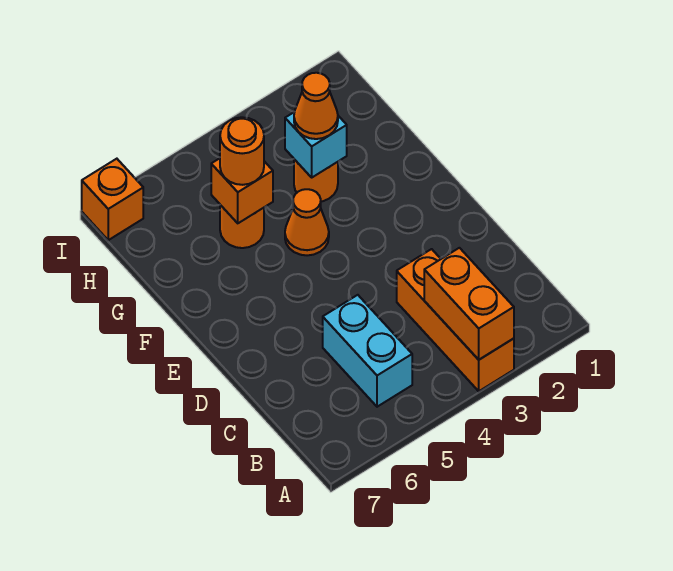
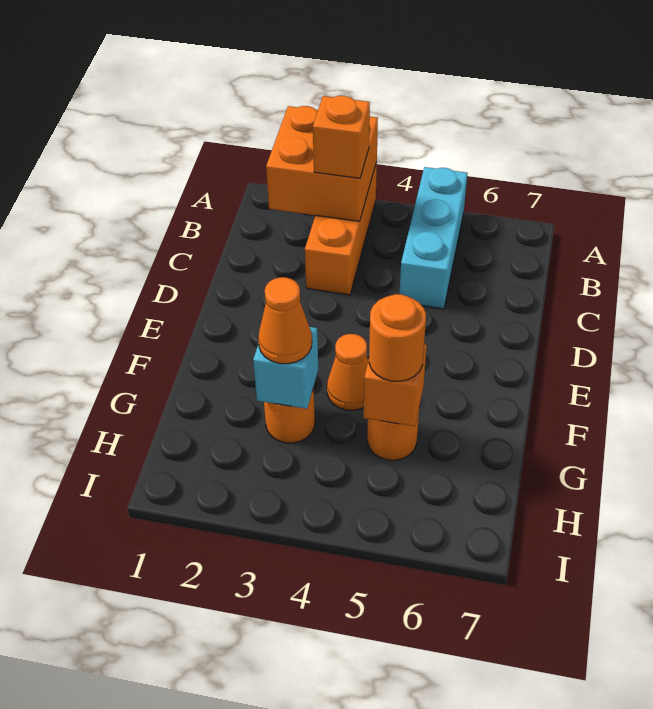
orange brick A3:B3 level 2 -> orange brick A2:B3 level 2
cyan brick B5:C5 level 1 -> cyan brick A5:C5 level 1
orange brick I7 level 1 -> orange brick B3 level 3

